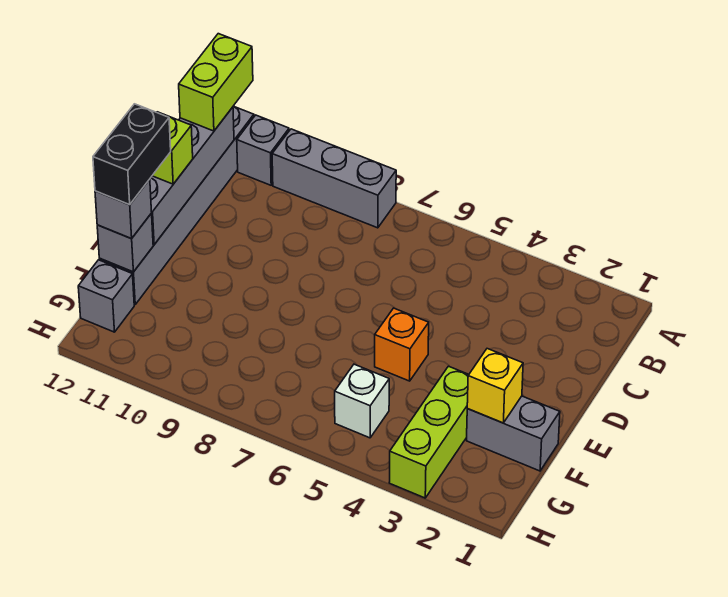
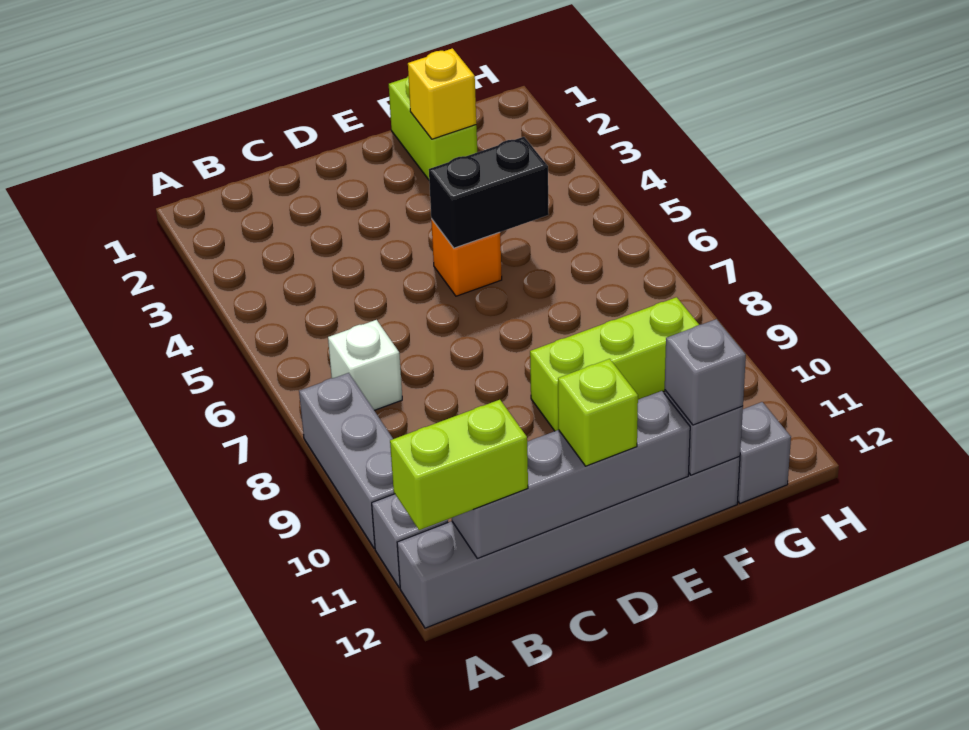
black brick E12:F12 level 4 -> black brick E5:F5 level 2
grey brick F1:F2 level 1 -> lime brick F1:F2 level 1
lime brick F3:H3 level 1 -> lime brick E9:G9 level 1
white brick G5 level 1 -> white brick B7 level 1

